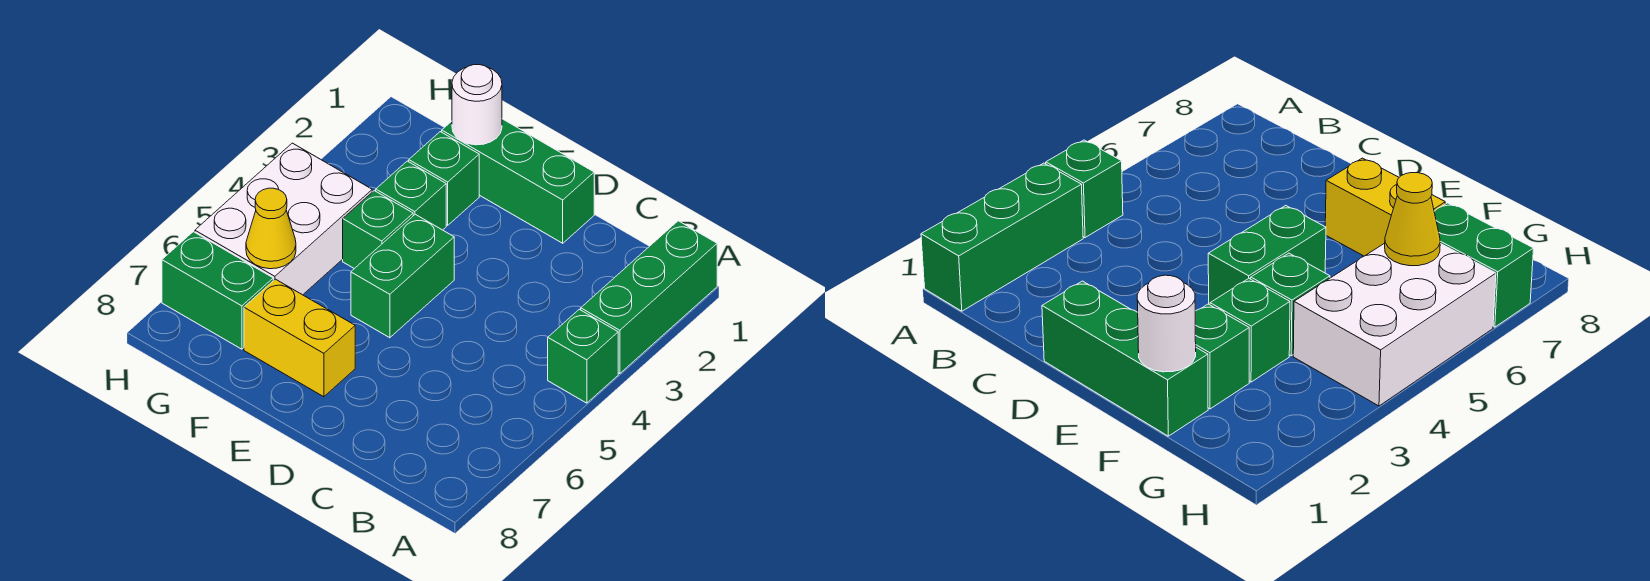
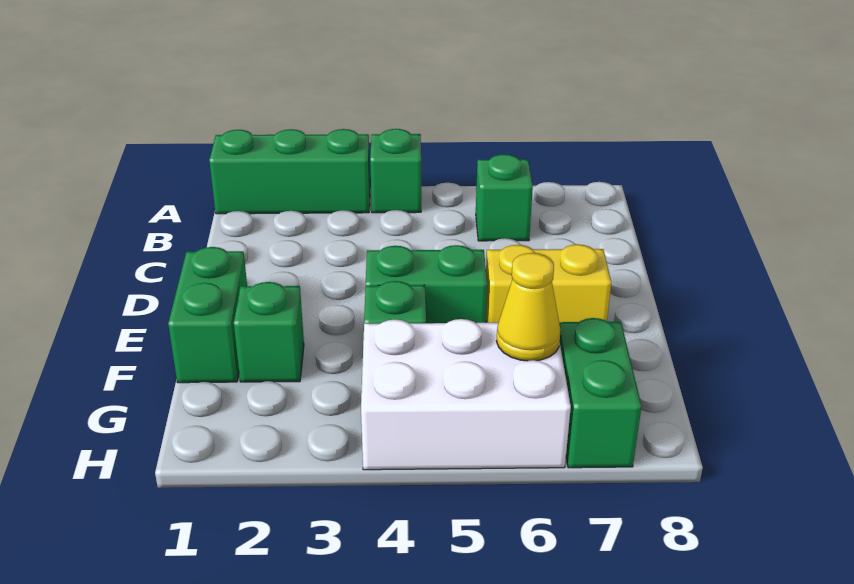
green brick D1:F1 level 1 -> green brick E1:F1 level 1
yellow brick E7:F7 level 1 -> yellow brick E6:E7 level 1
white round brick F1 level 2 -> none
green brick F3 level 1 -> green brick B6 level 1

